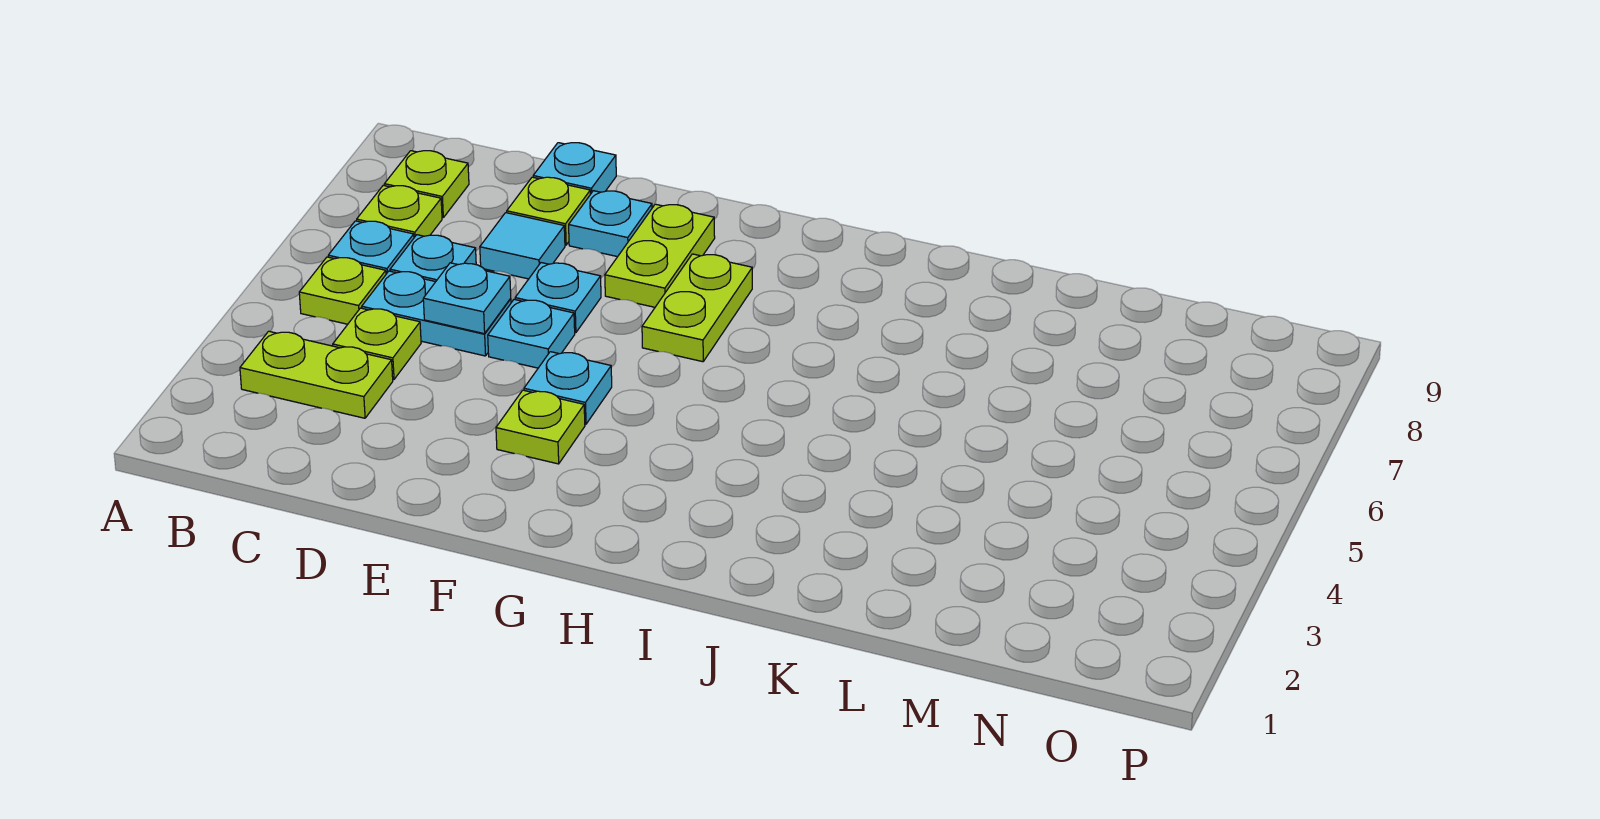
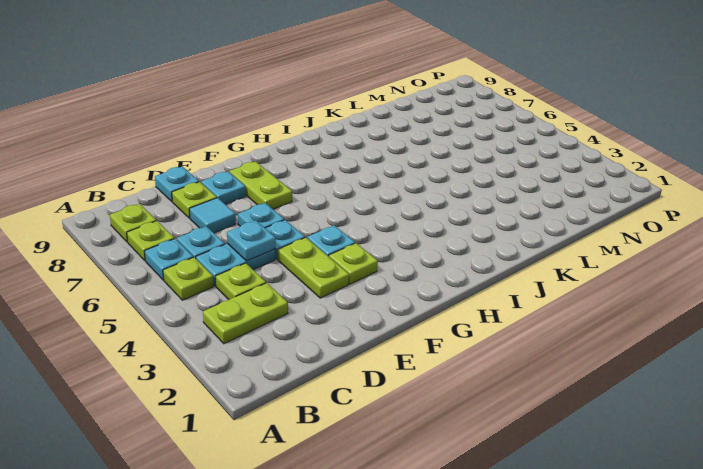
lime plate G6:G7 level 1 -> lime plate E3:E4 level 1

